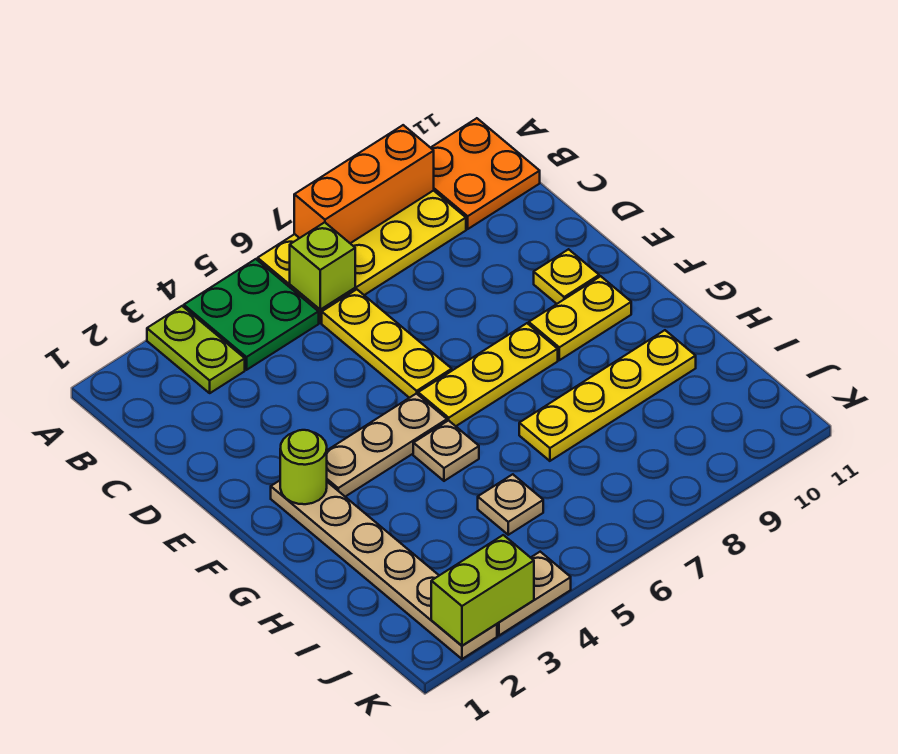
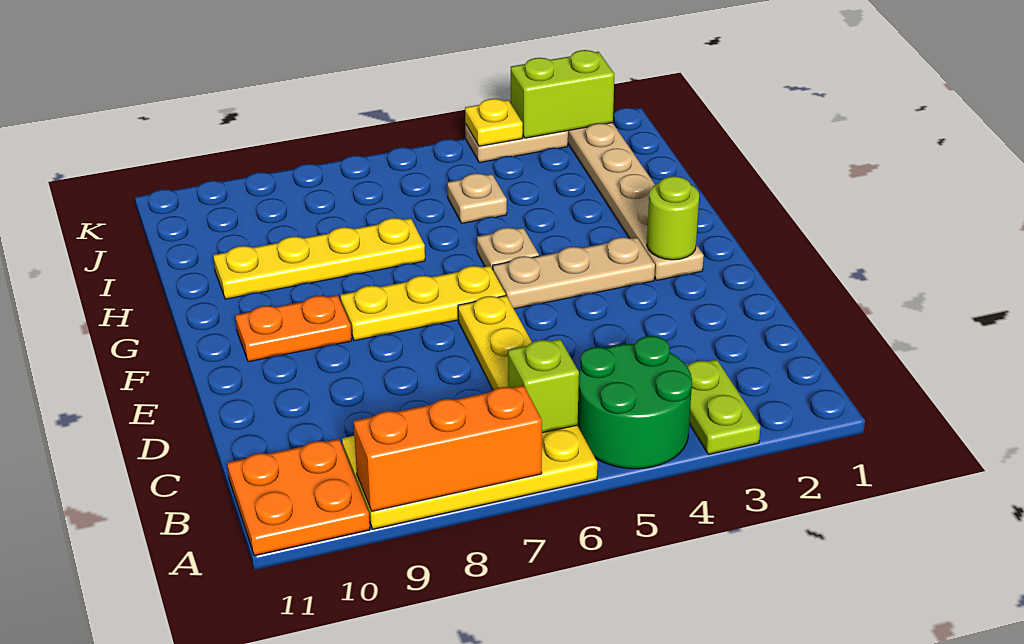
green plate A4:B5 level 1 -> green round brick A4:B5 level 1
yellow plate E10 level 1 -> yellow plate K4 level 2
yellow plate F9:F10 level 1 -> orange plate F9:F10 level 1

